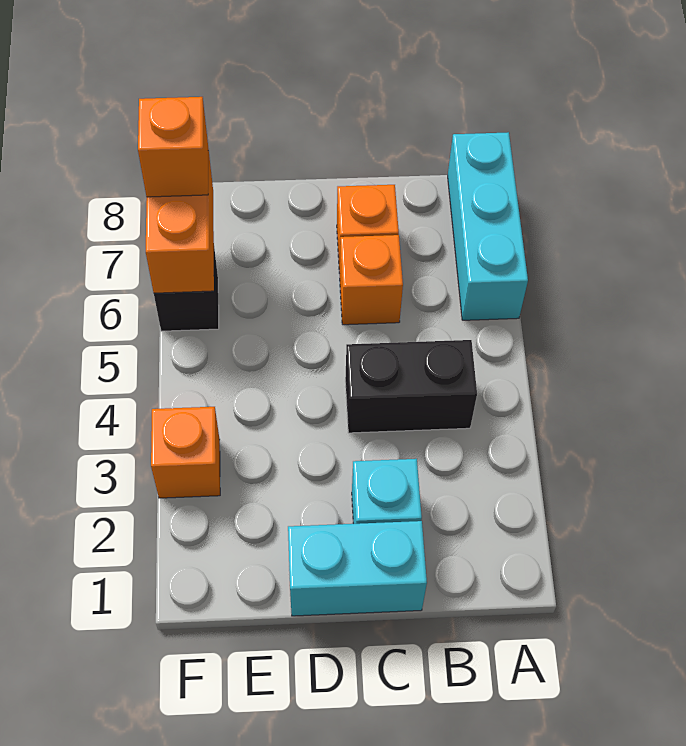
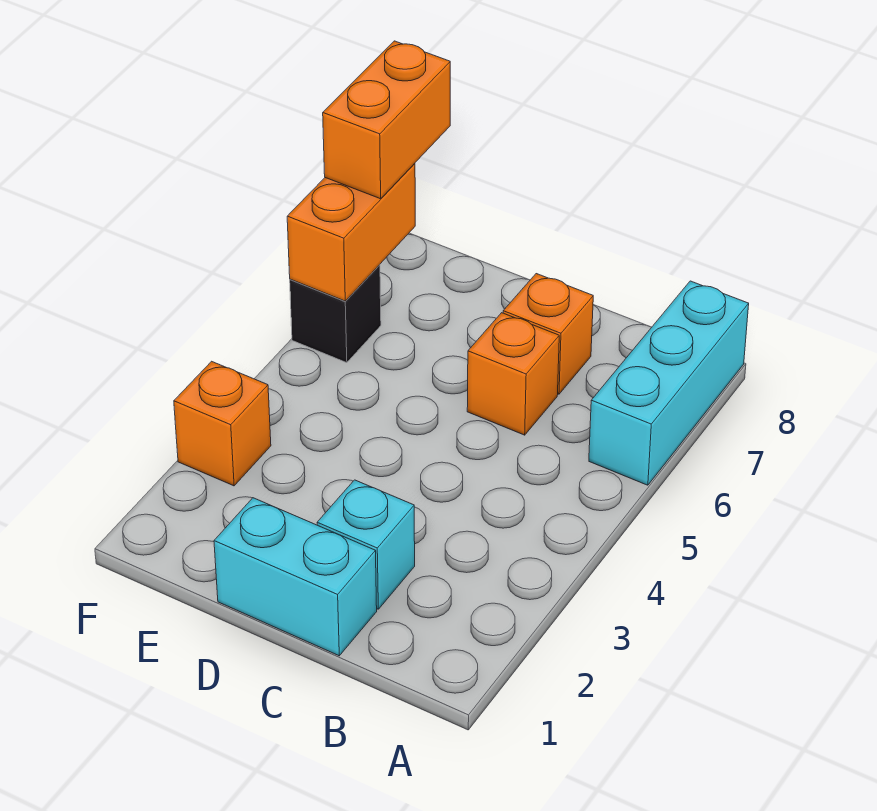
black brick B4:C4 level 1 -> none
orange brick F7 level 3 -> orange brick F7:F8 level 3

